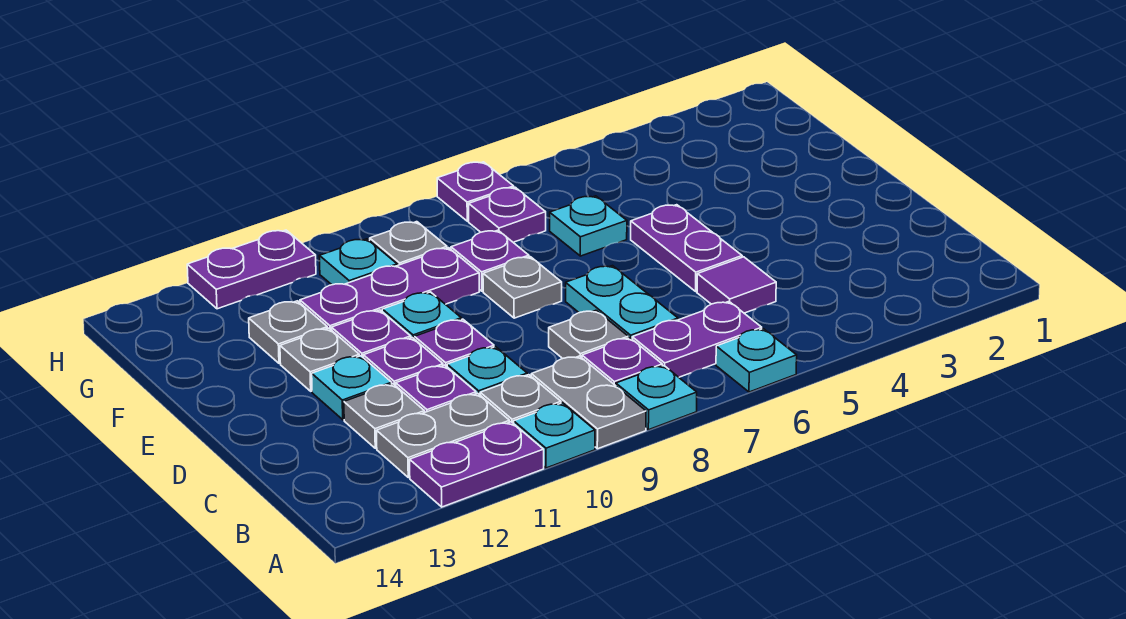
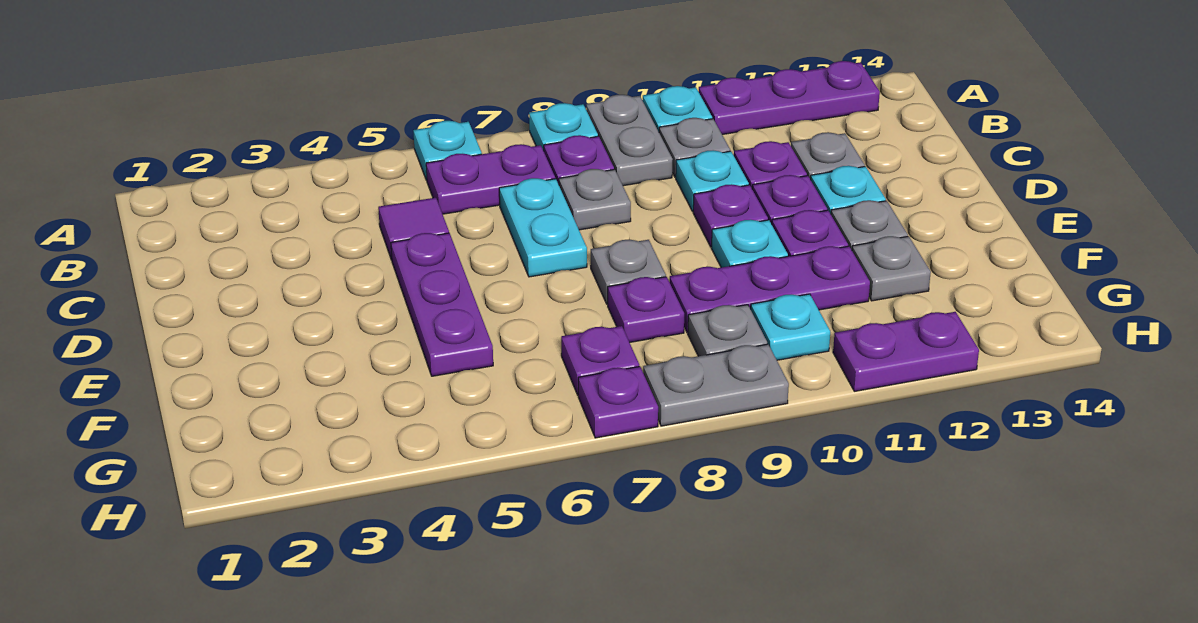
purple plate A11:A12 level 1 -> purple plate A11:A13 level 1
grey plate B11:B12 level 1 -> grey plate H8:H9 level 1
purple plate D5:E5 level 1 -> purple plate D5:F5 level 1
cyan plate F6 level 1 -> none

